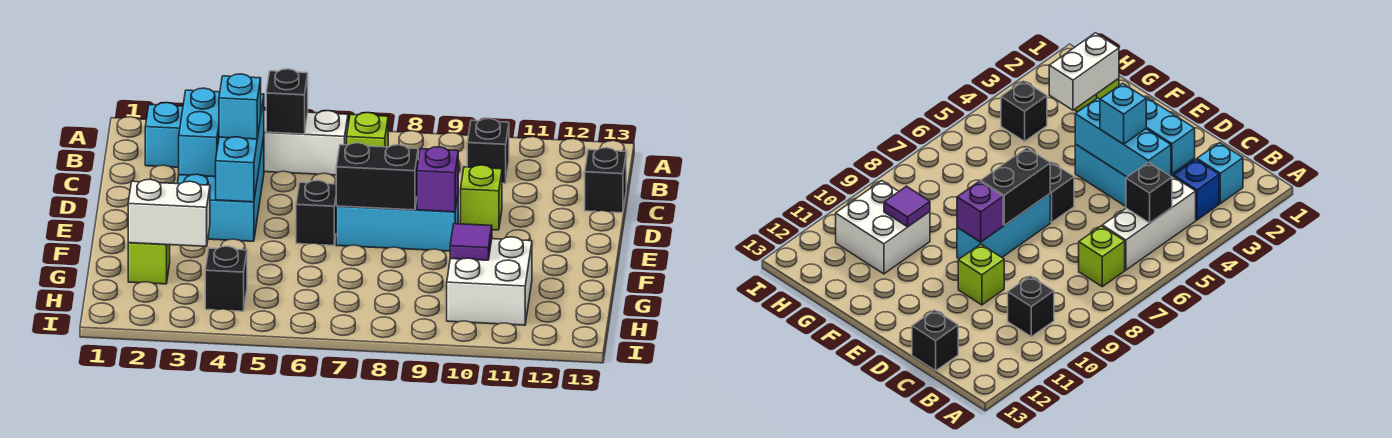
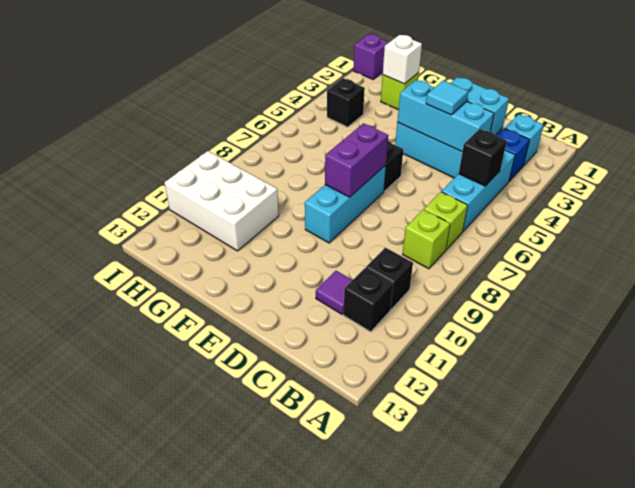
white brick B4:B6 level 1 -> cyan brick B4:B6 level 1
black brick C13 level 1 -> black brick B11 level 1
cyan brick D4 level 3 -> cyan tile D4 level 3
lime brick D10 level 1 -> lime brick B8 level 1
black brick E7:E8 level 2 -> purple brick E7:E8 level 2
purple brick E9 level 2 -> purple brick I1 level 1
white brick G2:G3 level 2 -> white brick G2 level 2
white brick G10:H11 level 1 -> white brick G10:I11 level 1
purple tile G10 level 2 -> purple tile C11 level 1

